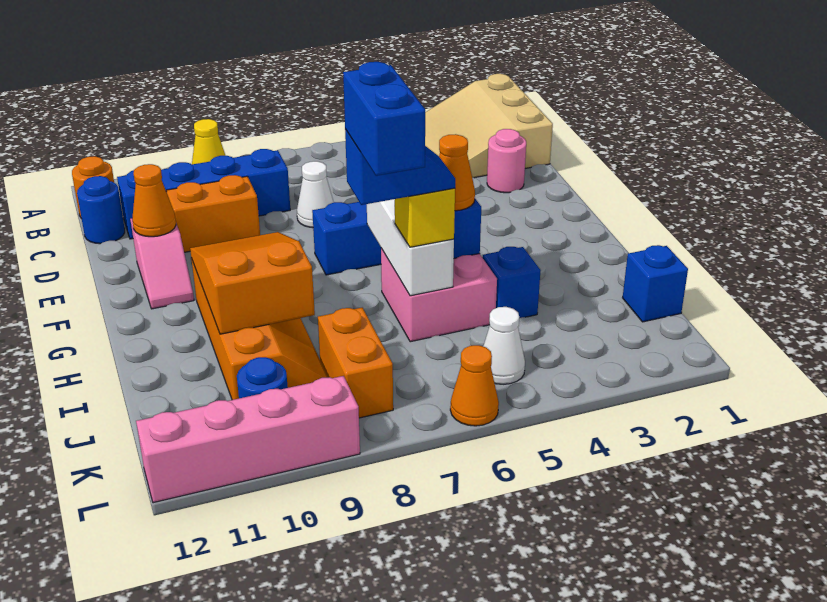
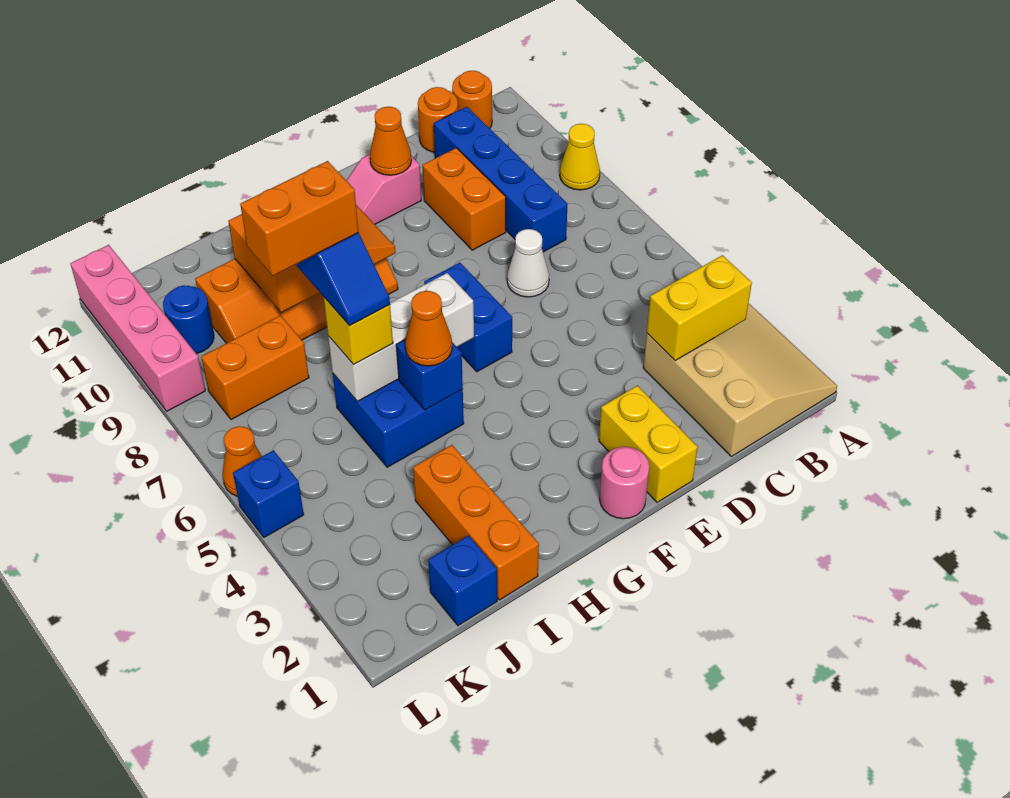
tan slope A1:C3 level 1 top 1 -> tan slope A1:C3 level 1 top C
none -> yellow brick B3:C3 level 2
blue round brick C12 level 1 -> orange round brick C12 level 1
pink round brick D2 level 1 -> pink round brick F1 level 1
none -> yellow brick E1:E2 level 1
pink brick H5:I6 level 1 -> blue brick H5:I6 level 1
none -> orange brick I1:I3 level 1
blue brick I4 level 1 -> blue brick L5 level 1
blue brick I7:J7 level 5 -> orange brick I7:J7 level 5
white cone K5 level 1 -> none

